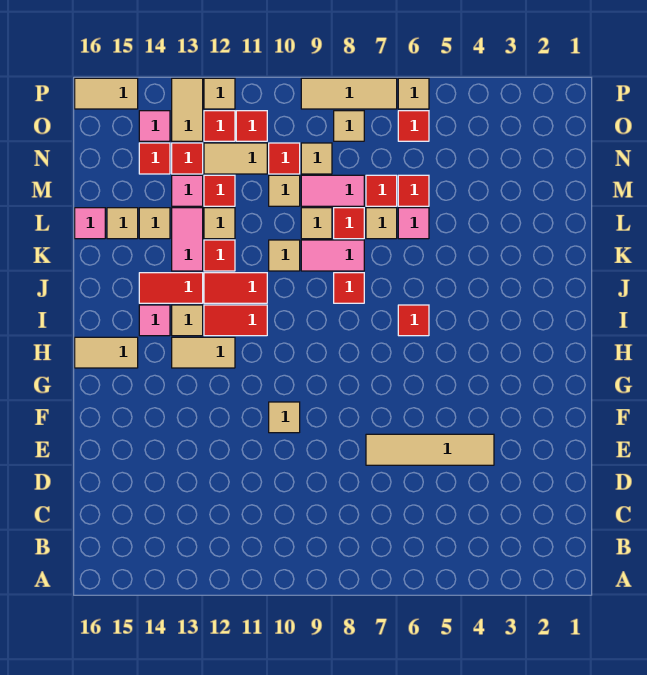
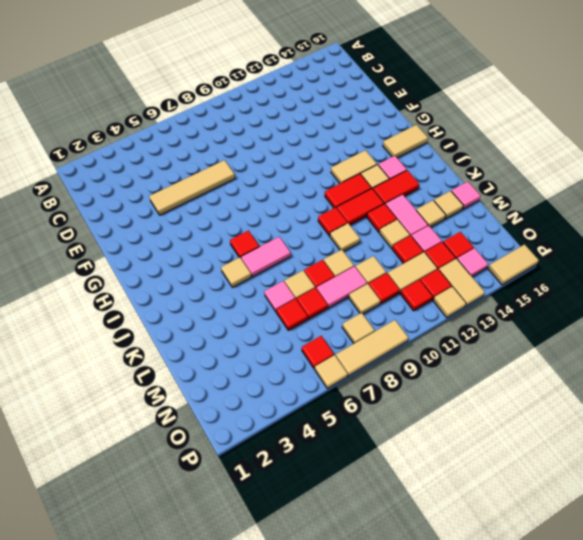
tan tile F10 level 1 -> tan tile J5 level 1
red tile J8 level 1 -> red tile J10 level 1
pink tile K8:K9 level 1 -> pink tile J6:J7 level 1

